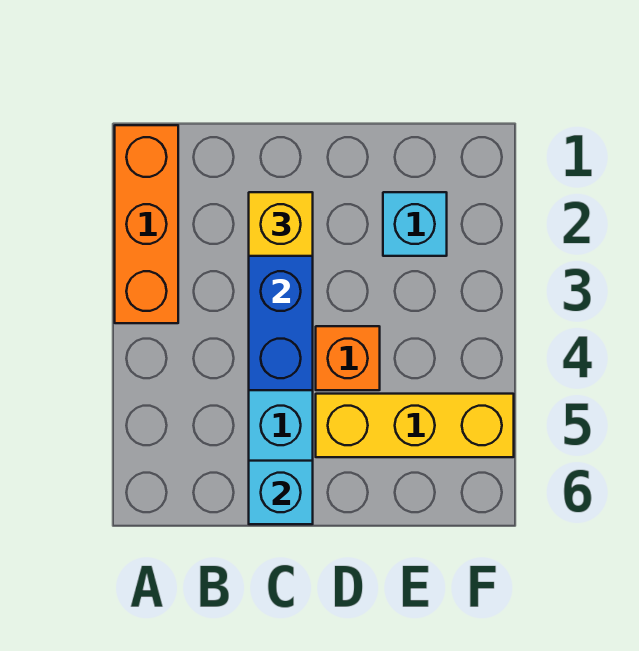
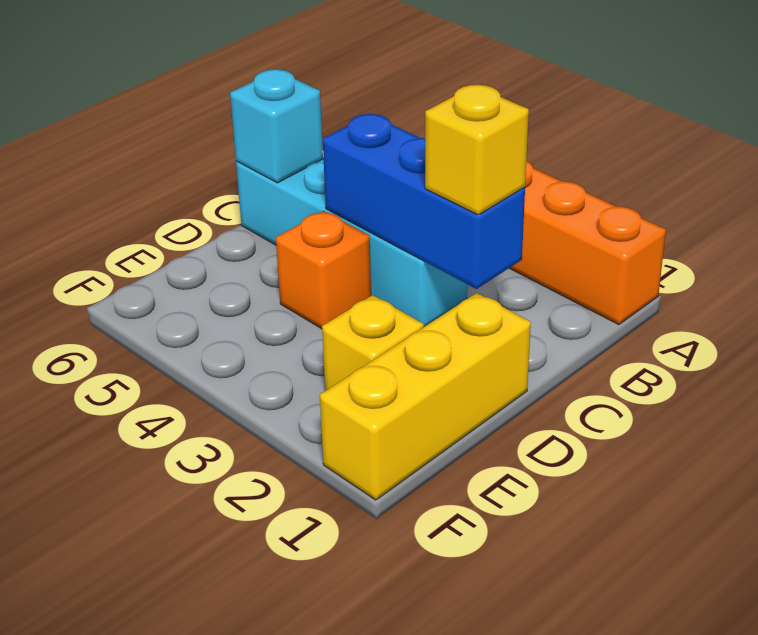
yellow brick D5:F5 level 1 -> yellow brick D1:F1 level 1
cyan brick E2 level 1 -> yellow brick E2 level 1

